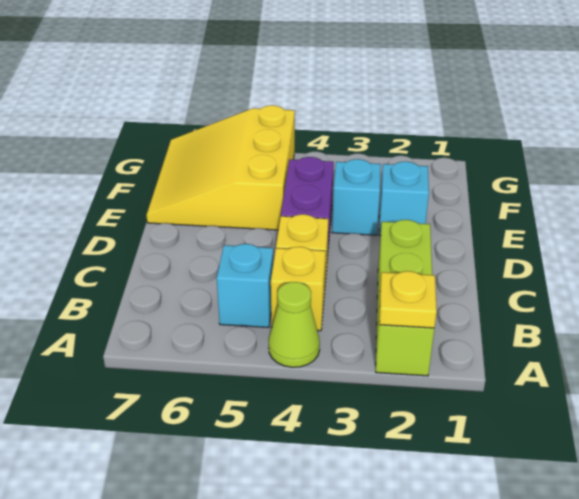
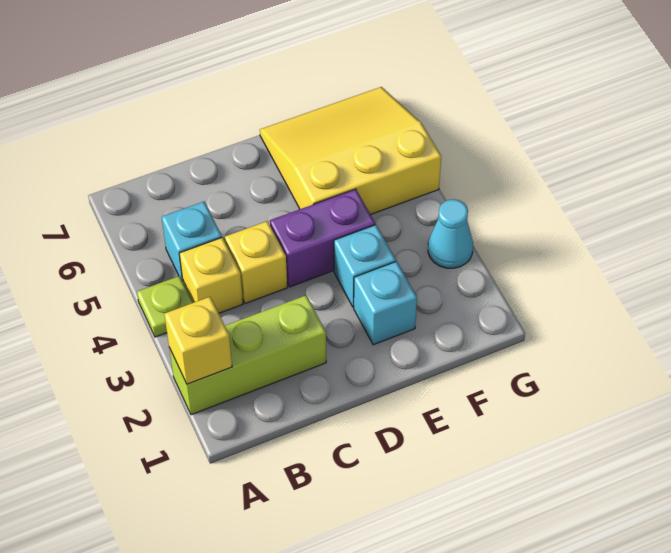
yellow plate A2 level 2 -> yellow brick A2 level 2
lime cone A4 level 1 -> lime plate A4 level 1
none -> cyan cone G3 level 1

